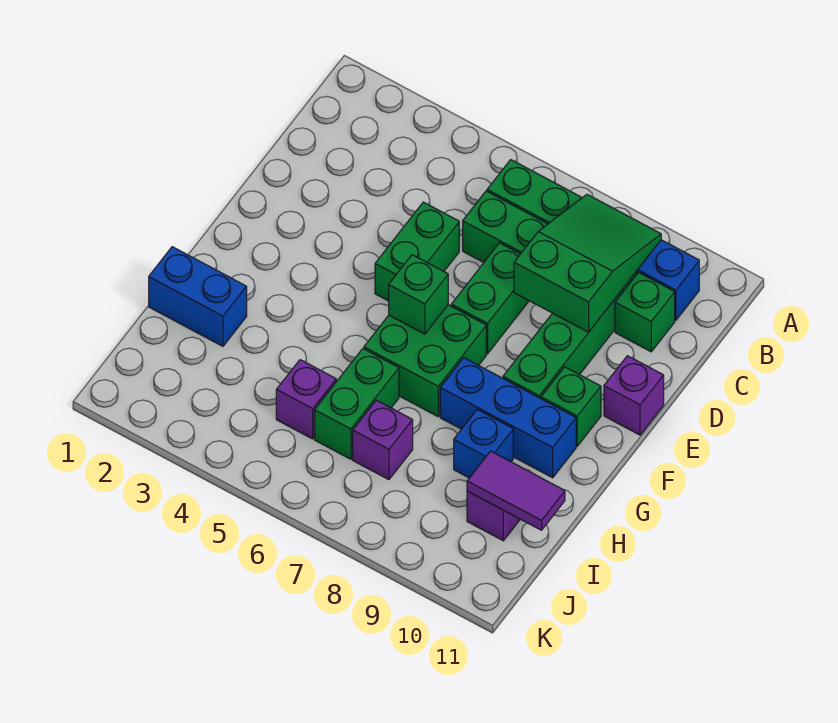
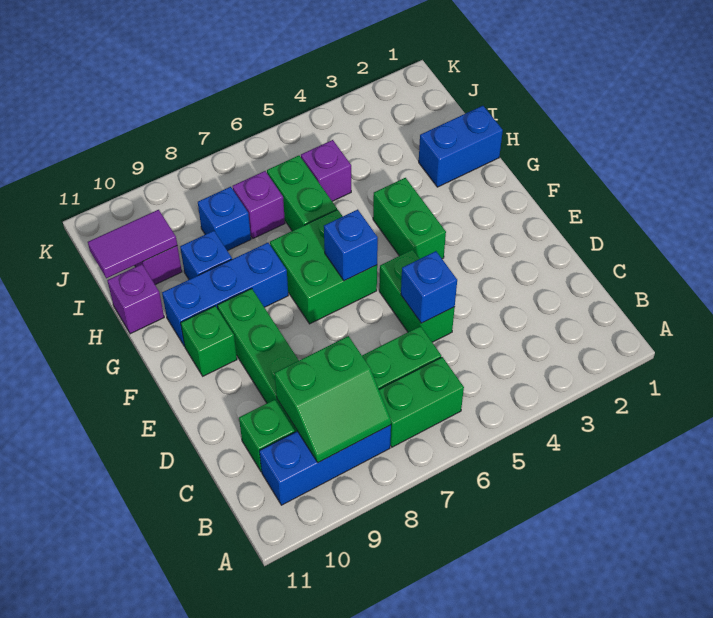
green slope B8:D9 level 2 top D -> green slope B8:C9 level 2 top C
none -> blue brick D5 level 2
green brick D7:E7 level 1 -> green brick F4:G4 level 1
purple brick E11 level 1 -> purple brick H11 level 1
green brick F6 level 2 -> blue brick F6 level 2
none -> blue brick I8 level 1

